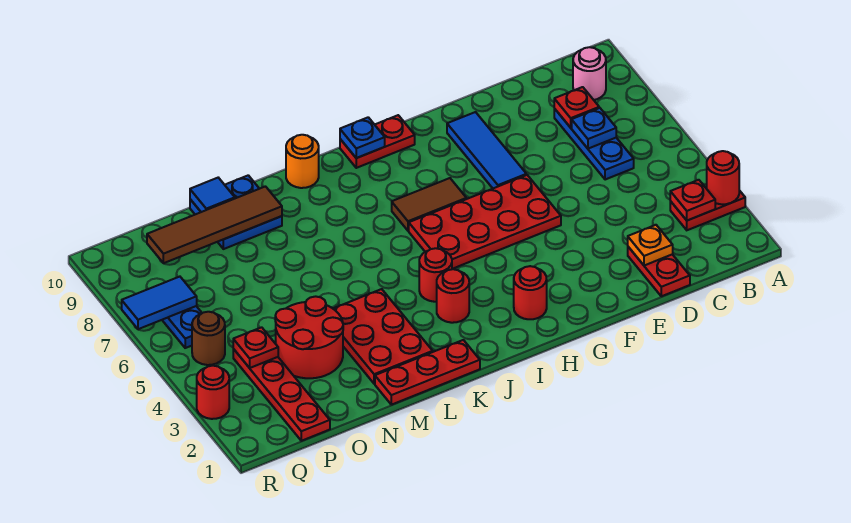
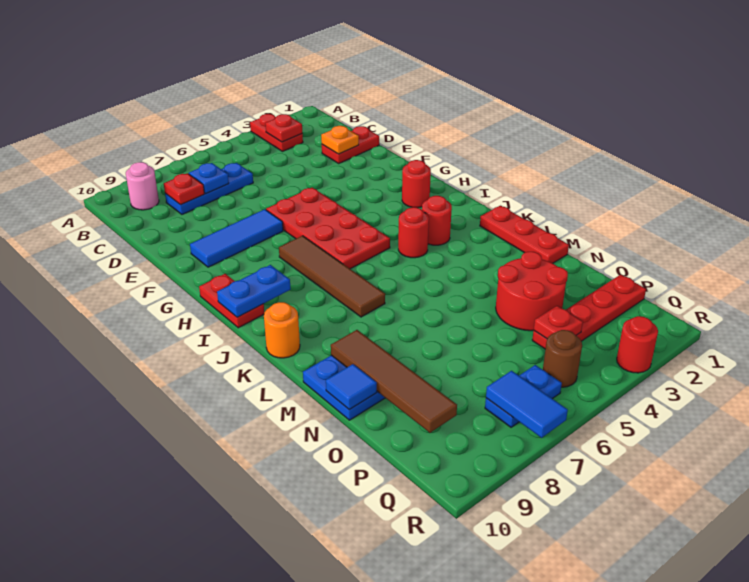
red round brick A3 level 2 -> none
brown tile H7:I7 level 1 -> brown tile H7:K7 level 1
blue plate I10 level 2 -> blue plate I9:I10 level 2
red plate L2:M4 level 1 -> none

